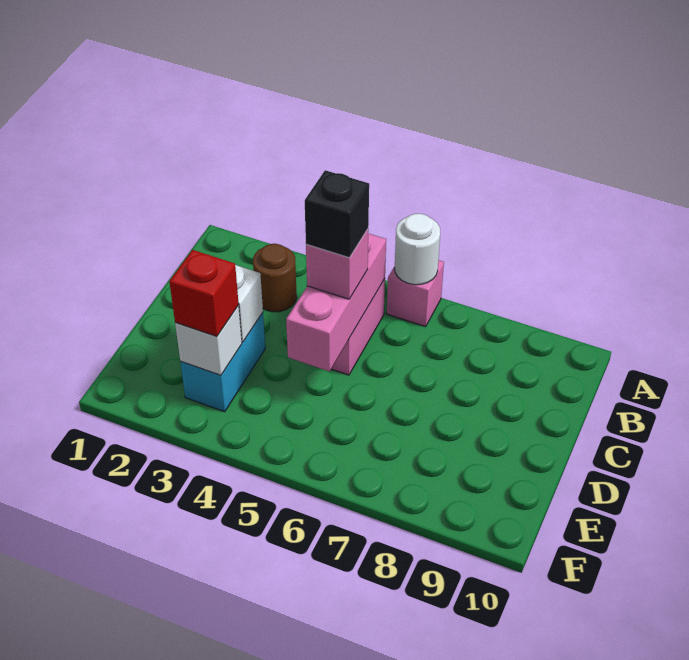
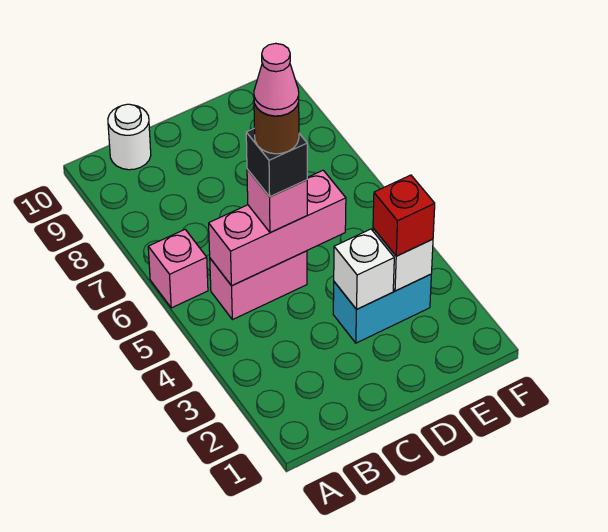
white round brick A6 level 2 -> white round brick B10 level 1
brown round brick B3 level 1 -> brown round brick C5 level 5
none -> pink cone C5 level 6

